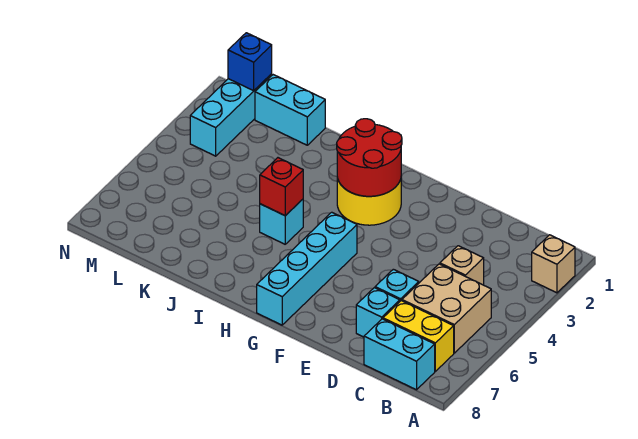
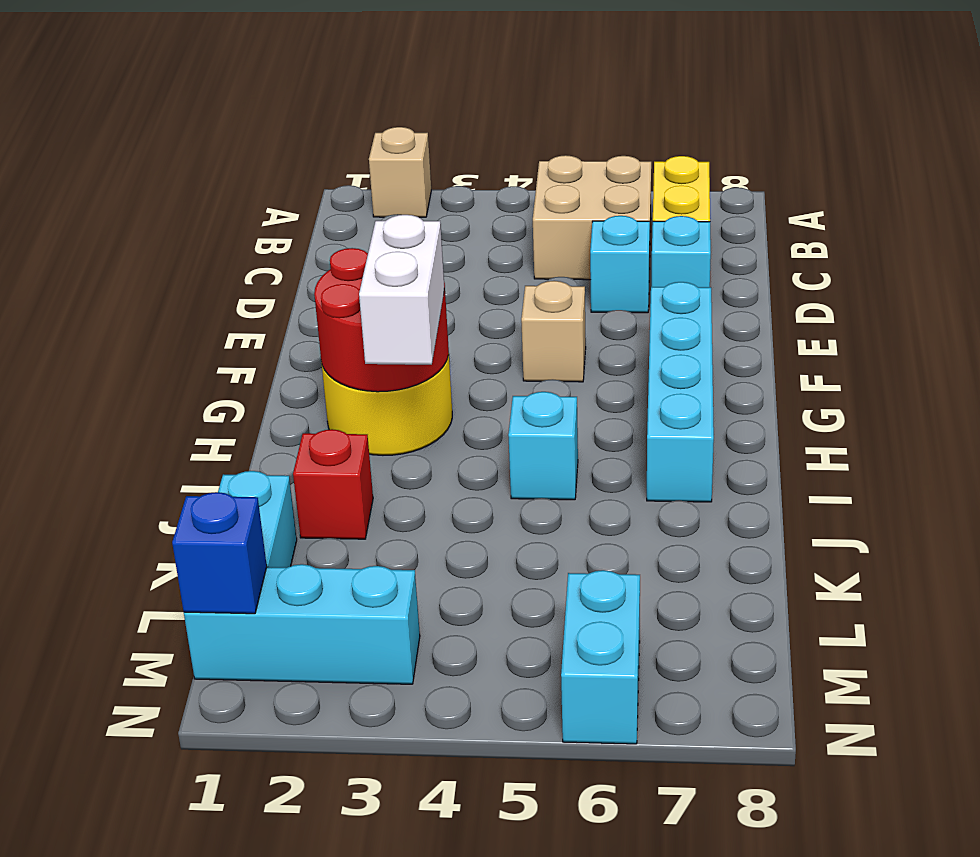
cyan brick B8:C8 level 1 -> cyan brick M6:N6 level 1
tan brick C4 level 1 -> tan brick F5 level 1
cyan brick G5:G8 level 1 -> cyan brick F7:I7 level 1
none -> white brick H3:I3 level 3
red brick I5 level 2 -> red brick J2 level 1

